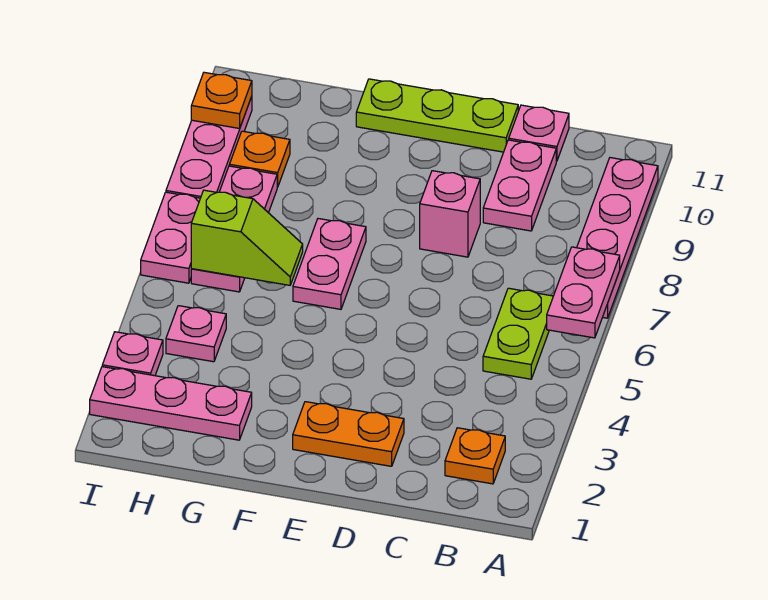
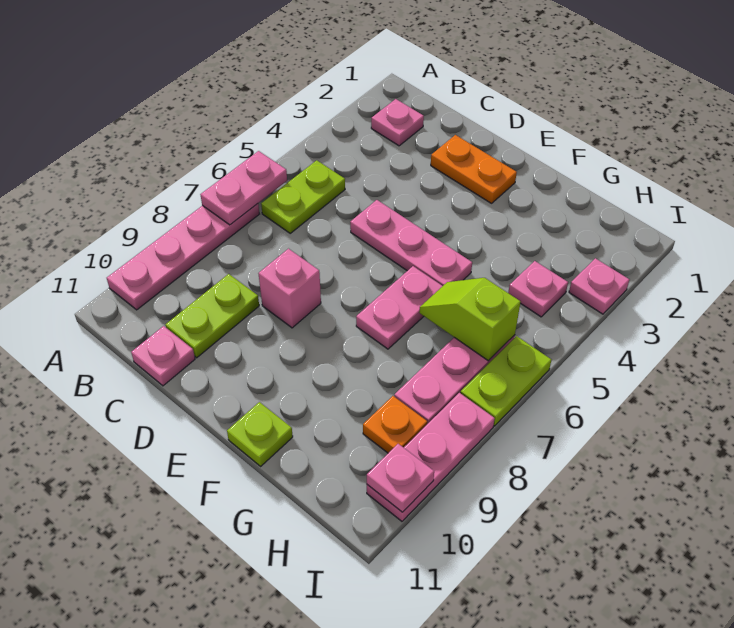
orange plate B2 level 1 -> pink plate B2 level 1
pink plate C9:C10 level 1 -> lime plate C9:C10 level 1
lime plate D11:F11 level 1 -> lime plate F11 level 1
pink plate G2:I2 level 1 -> pink plate D5:F5 level 1
pink plate I6:I7 level 1 -> lime plate I6:I7 level 1
orange plate I10 level 2 -> pink plate I10 level 2

